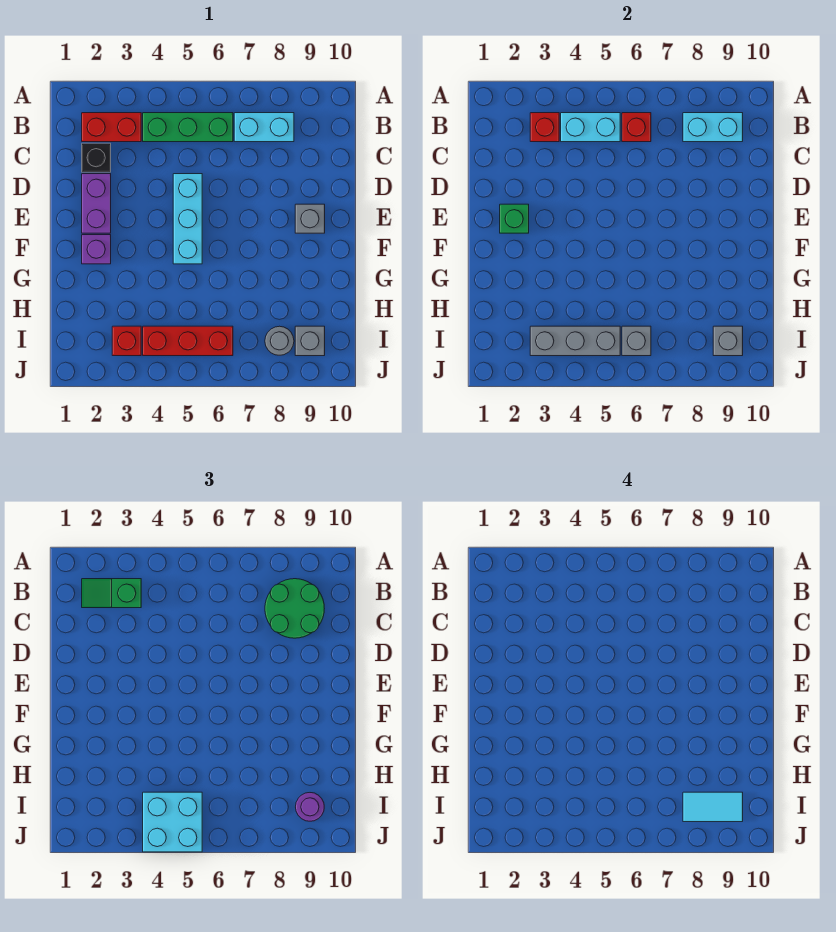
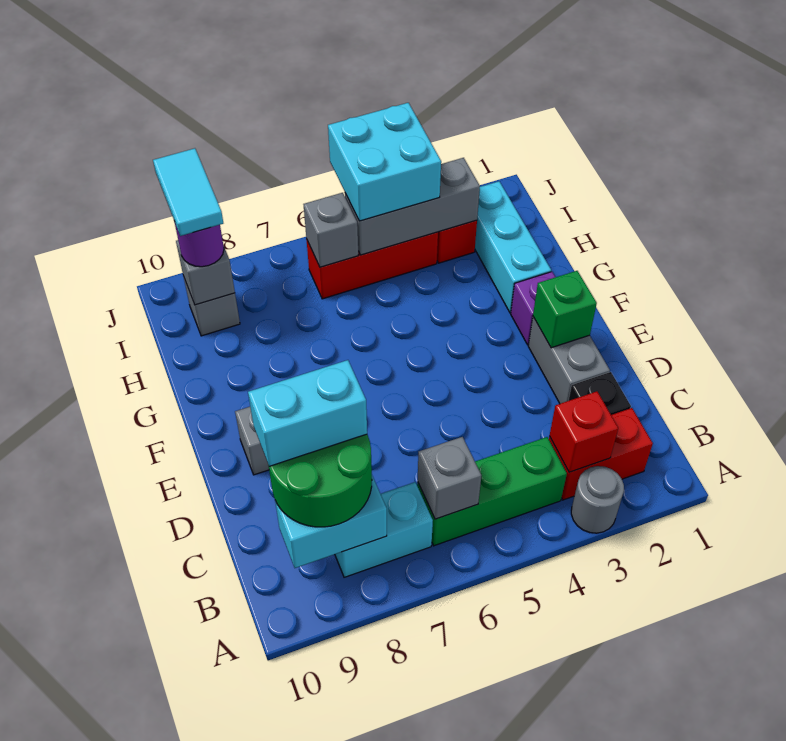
green slope B2:B3 level 3 top 3 -> none
cyan brick B4:B5 level 2 -> cyan brick C8:C9 level 4
red brick B6 level 2 -> grey brick B6 level 2
purple brick D2:E2 level 1 -> grey brick D2:E2 level 1
cyan brick D5:F5 level 1 -> cyan brick G2:I2 level 1
grey round brick I8 level 1 -> grey round brick A3 level 1
cyan tile I8:I9 level 4 -> cyan tile I9:J9 level 4

